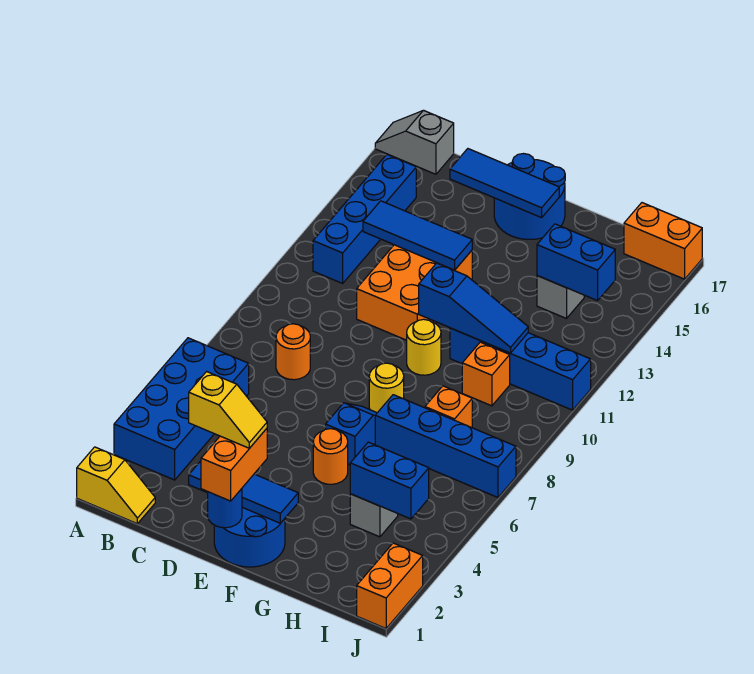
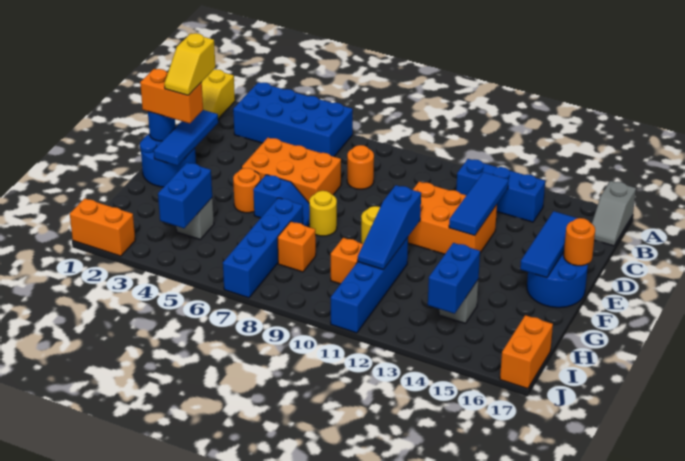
grey slope A17:B17 level 1 top B -> grey slope A17:B17 level 1 top A
blue brick B12:B15 level 1 -> blue brick B12:B14 level 1
none -> orange brick D5:E7 level 1
none -> orange round brick E17 level 2

